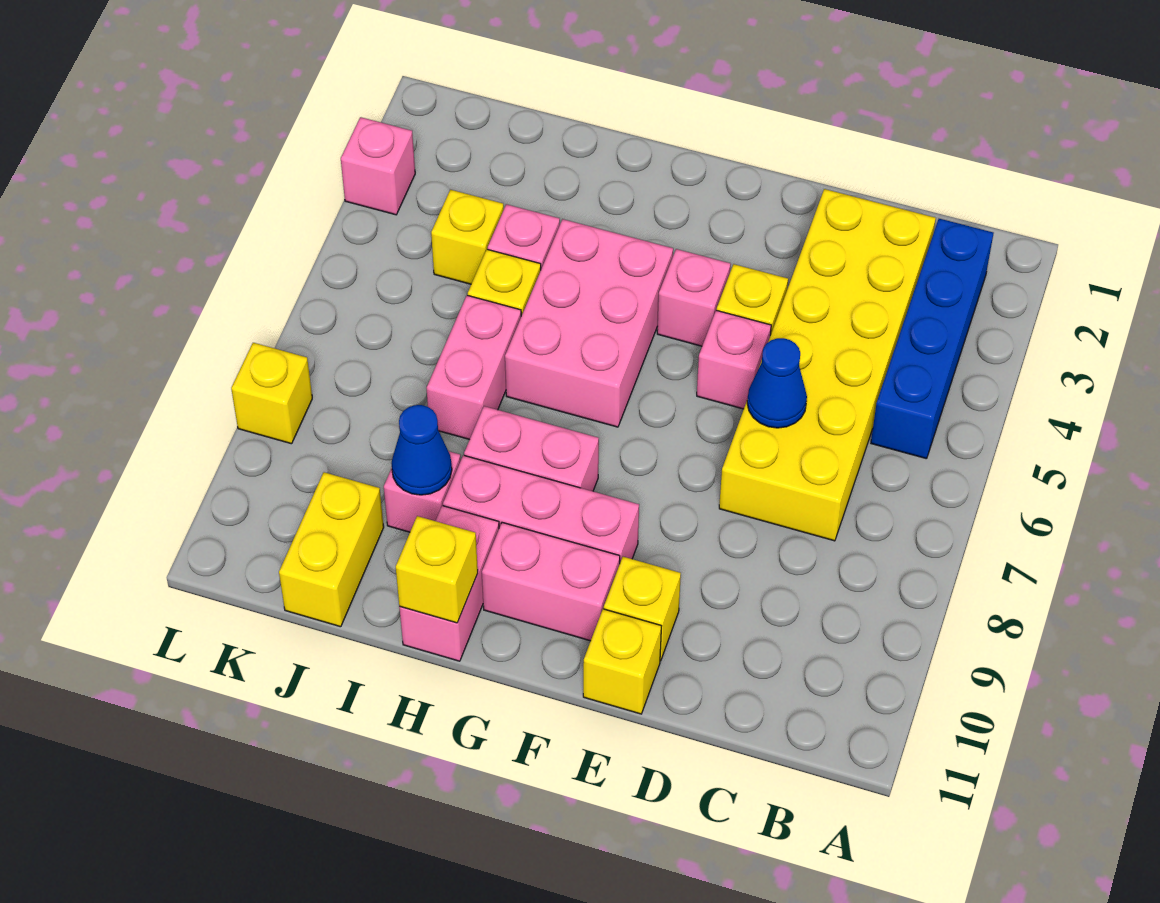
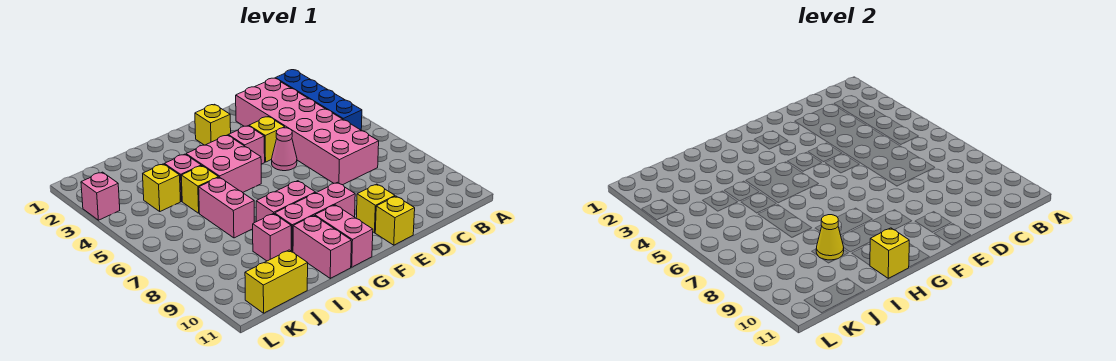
yellow brick C2:D7 level 1 -> pink brick C2:D7 level 1
blue cone D6 level 2 -> none
pink brick E5 level 1 -> pink cone E5 level 1
pink brick F10:G10 level 1 -> pink brick G10:G11 level 1
pink brick G4:H6 level 1 -> pink brick G4:H5 level 1
blue cone I9 level 2 -> yellow cone I9 level 2
yellow brick J10:J11 level 1 -> yellow brick J11:K11 level 1
yellow brick L8 level 1 -> yellow brick F2 level 1

